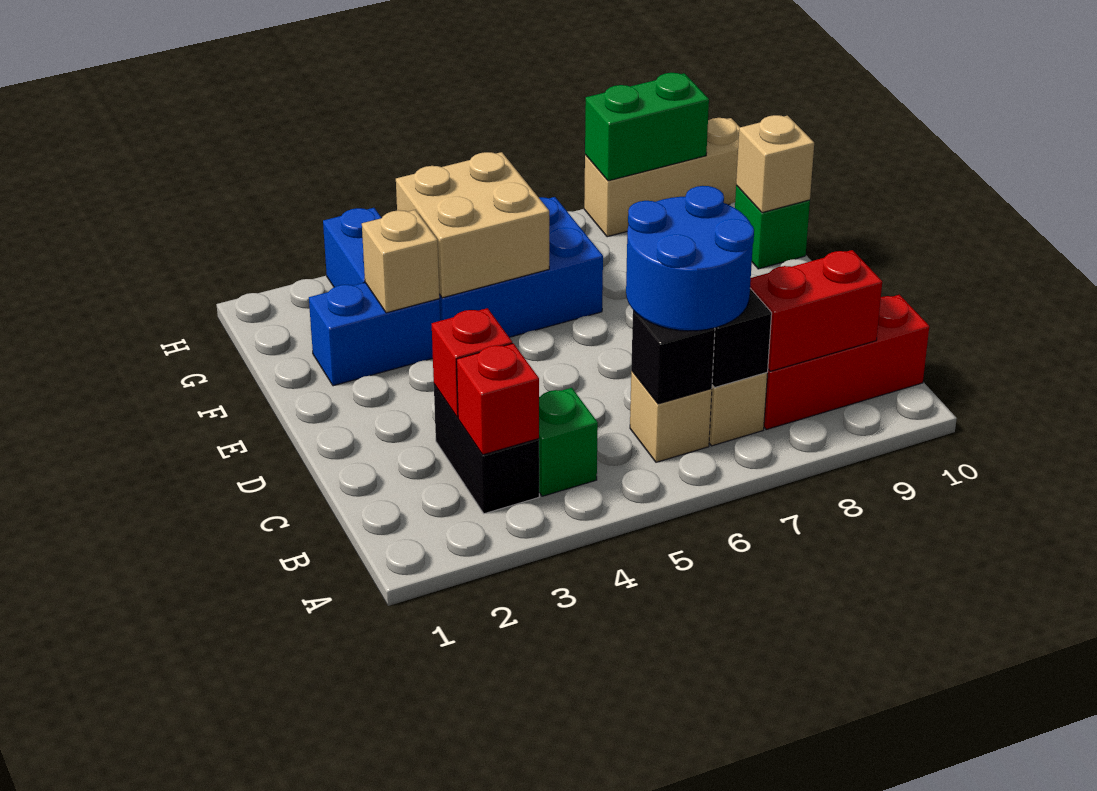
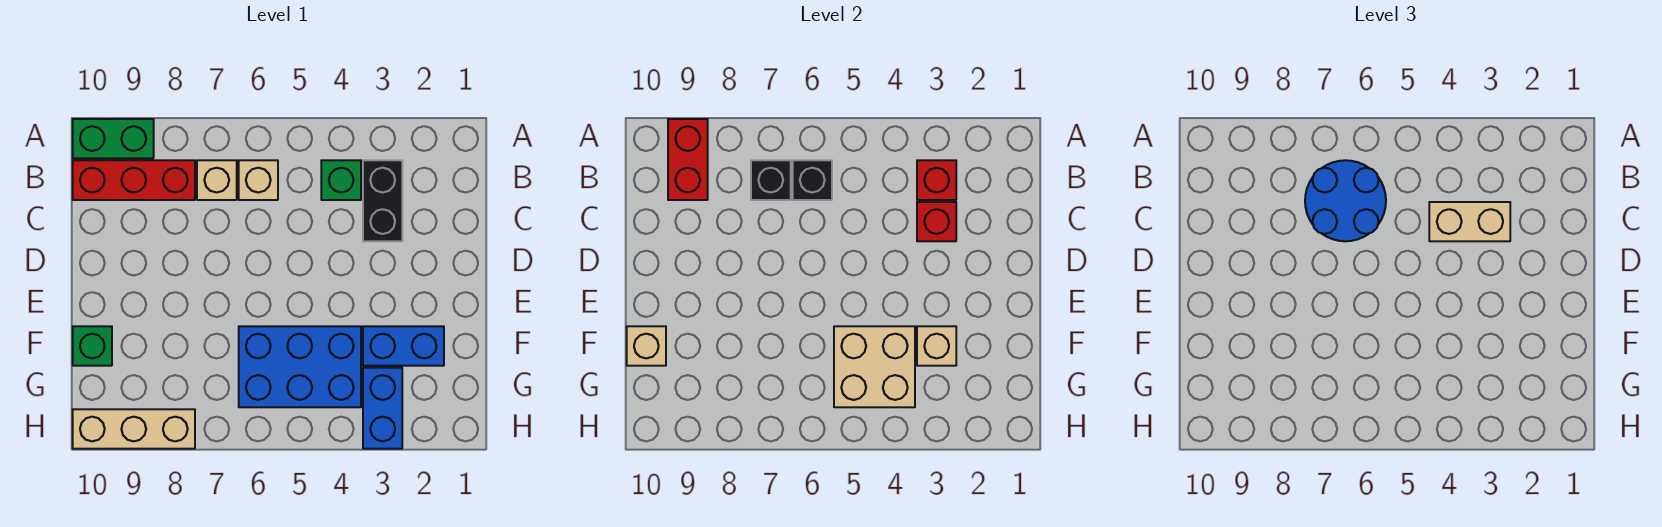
red brick B8:B9 level 2 -> red brick A9:B9 level 2
none -> tan brick C3:C4 level 3
green brick H8:H9 level 2 -> green brick A9:A10 level 1

